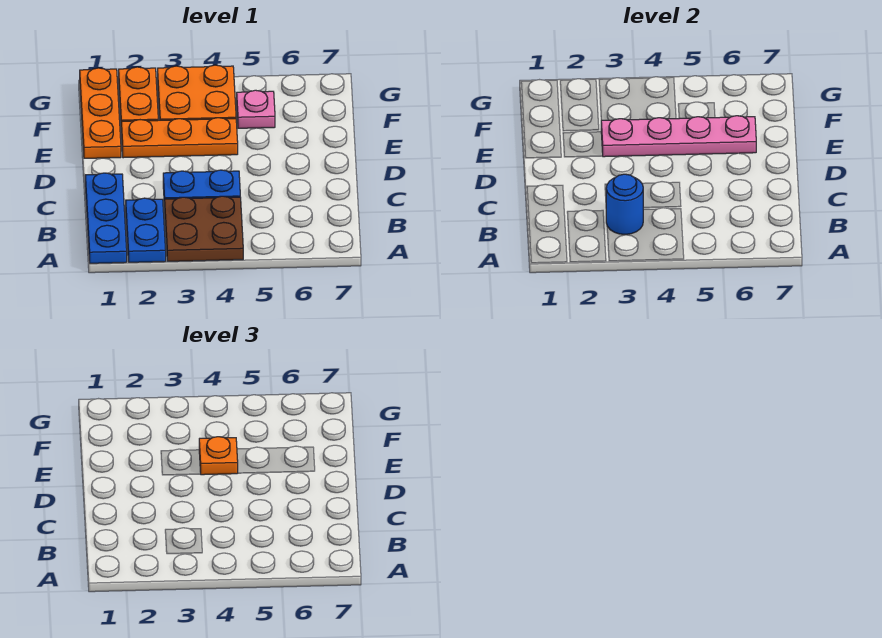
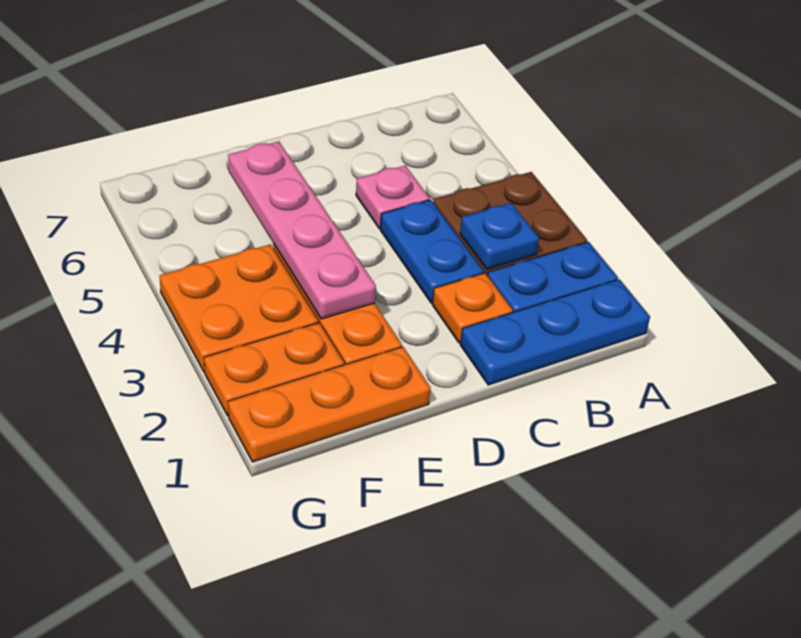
blue round brick B3 level 2 -> blue plate B3 level 2
orange plate E4 level 3 -> orange plate C2 level 1
pink plate F5 level 1 -> pink plate C5 level 1

